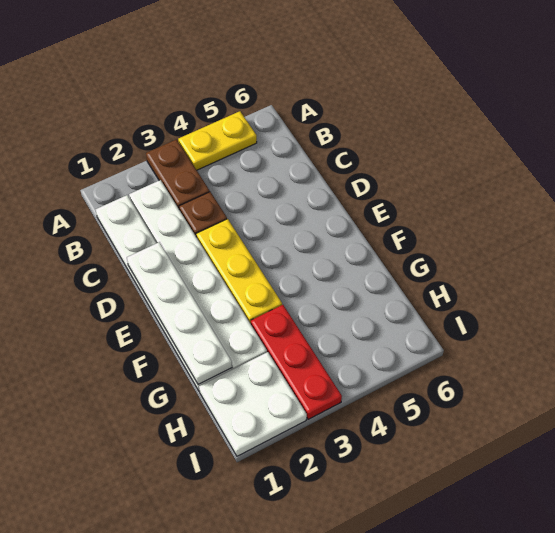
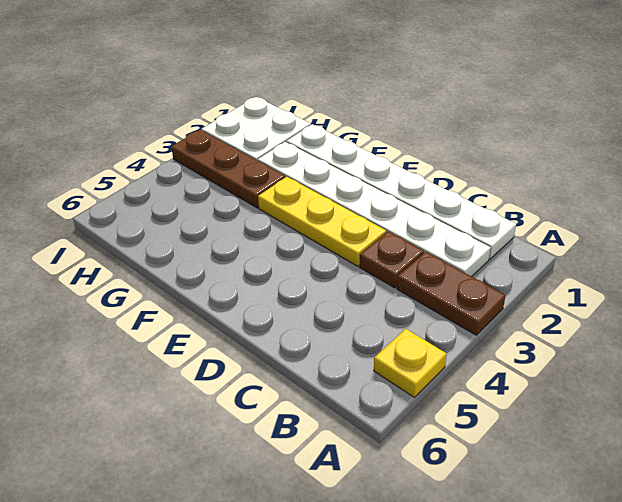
yellow plate A4:A5 level 1 -> yellow plate A5 level 1
white plate D1:G1 level 2 -> none
red plate G3:I3 level 1 -> brown plate G3:I3 level 1

